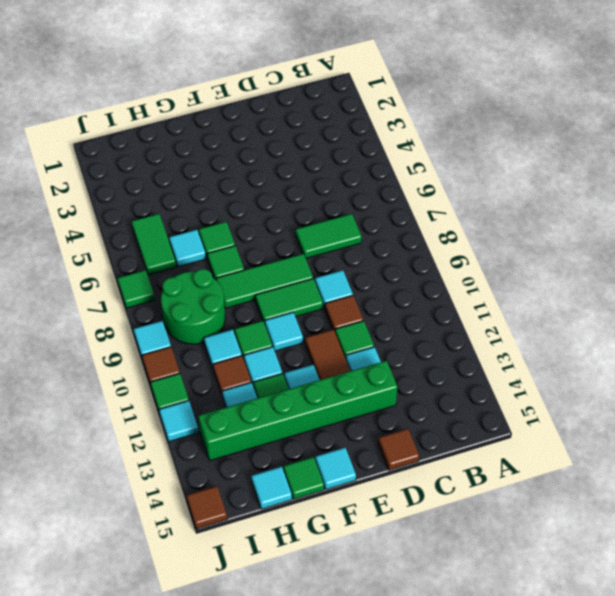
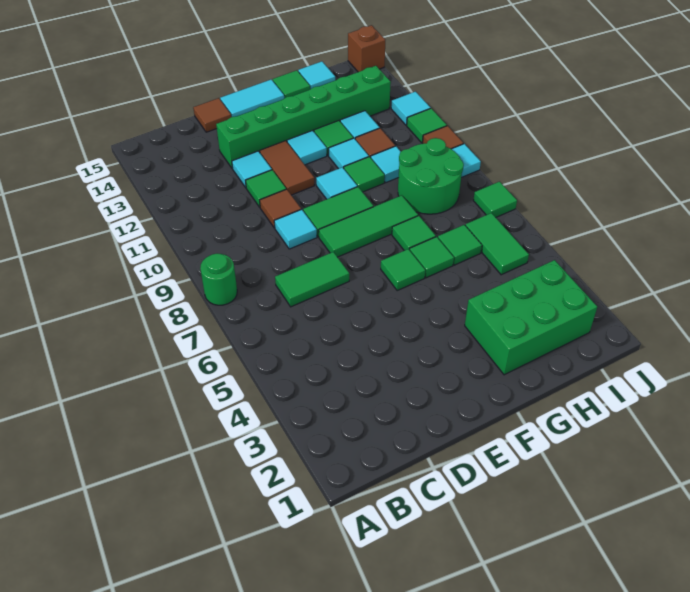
none -> green round brick A8 level 1
none -> green tile F6 level 1
cyan tile F15 level 1 -> cyan tile E15:F15 level 1
none -> green brick G2:I3 level 1
cyan tile H6 level 1 -> green tile H6 level 1
brown tile J15 level 1 -> brown brick J15 level 1

